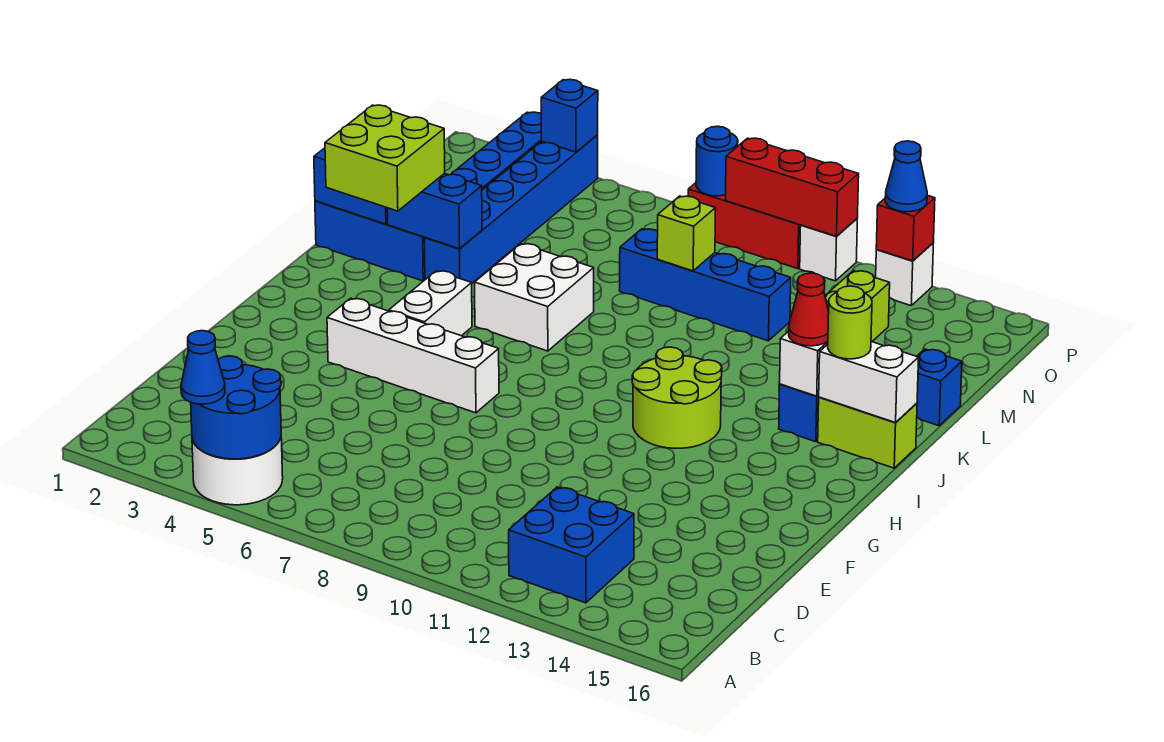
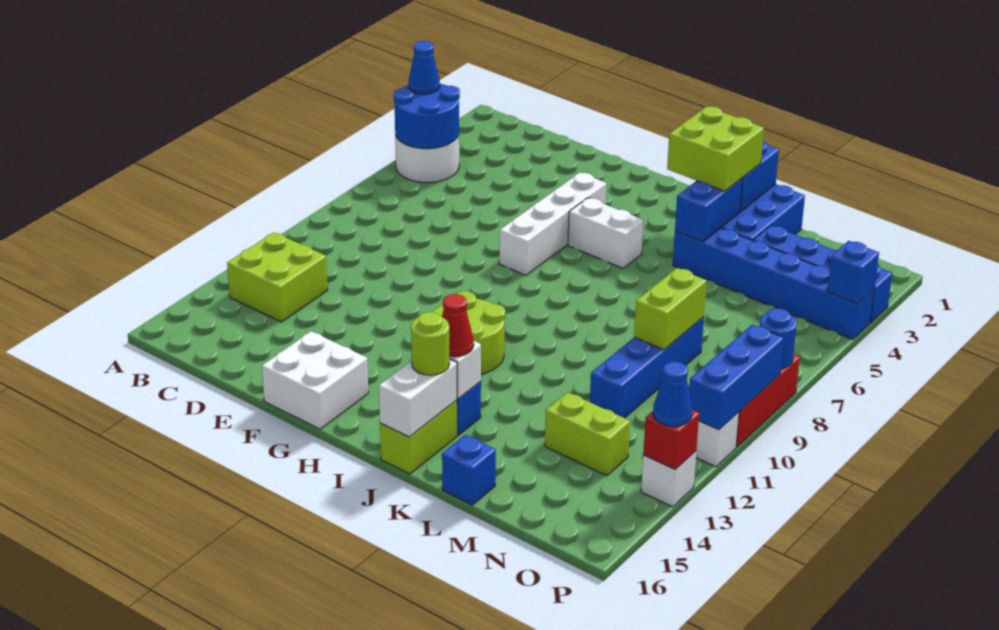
blue brick B12:C13 level 1 -> lime brick B12:C13 level 1
white brick J6:K7 level 1 -> white brick F15:G16 level 1
lime brick M9 level 2 -> lime brick M8:M9 level 2
red brick P9:P11 level 2 -> blue brick P9:P11 level 2

